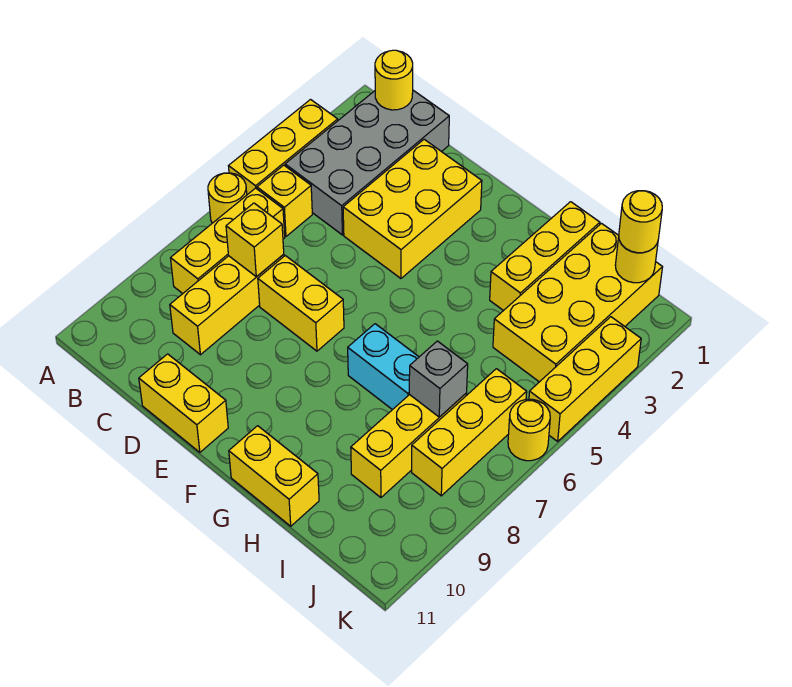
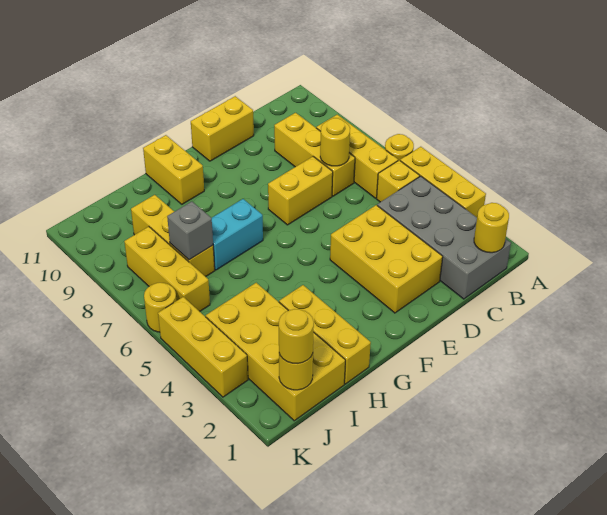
yellow brick C7 level 2 -> yellow round brick C7 level 2
yellow brick G11:H11 level 1 -> yellow brick G10:G11 level 1

